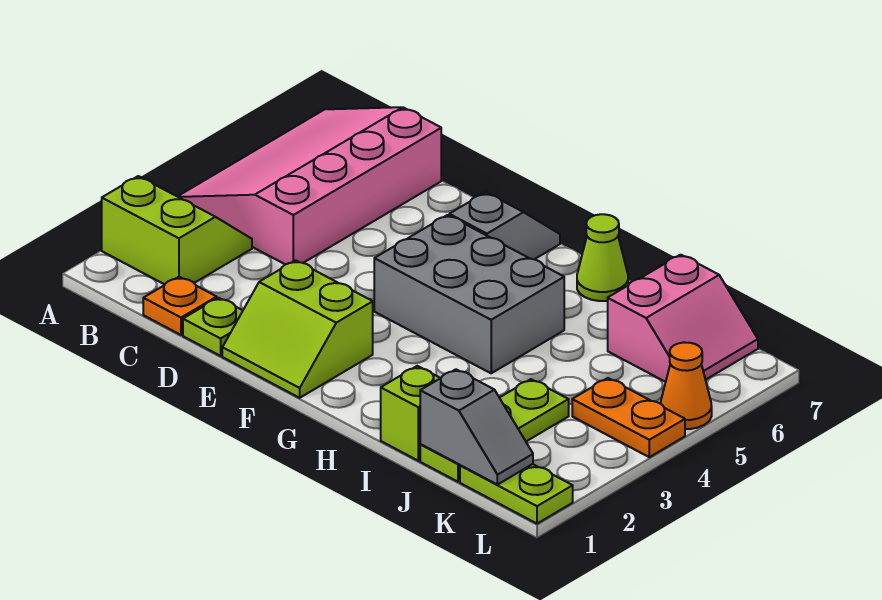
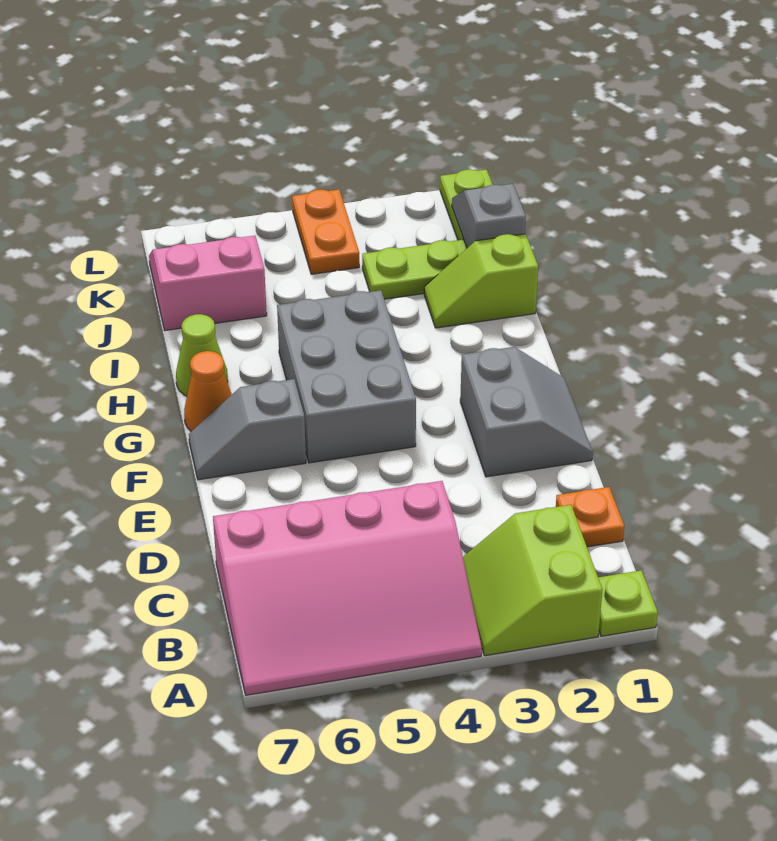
lime plate D1 level 1 -> lime plate A1 level 1
lime slope E1:F2 level 1 top 2 -> grey slope E1:F2 level 1 top 2
orange cone L5 level 1 -> orange cone G7 level 1

